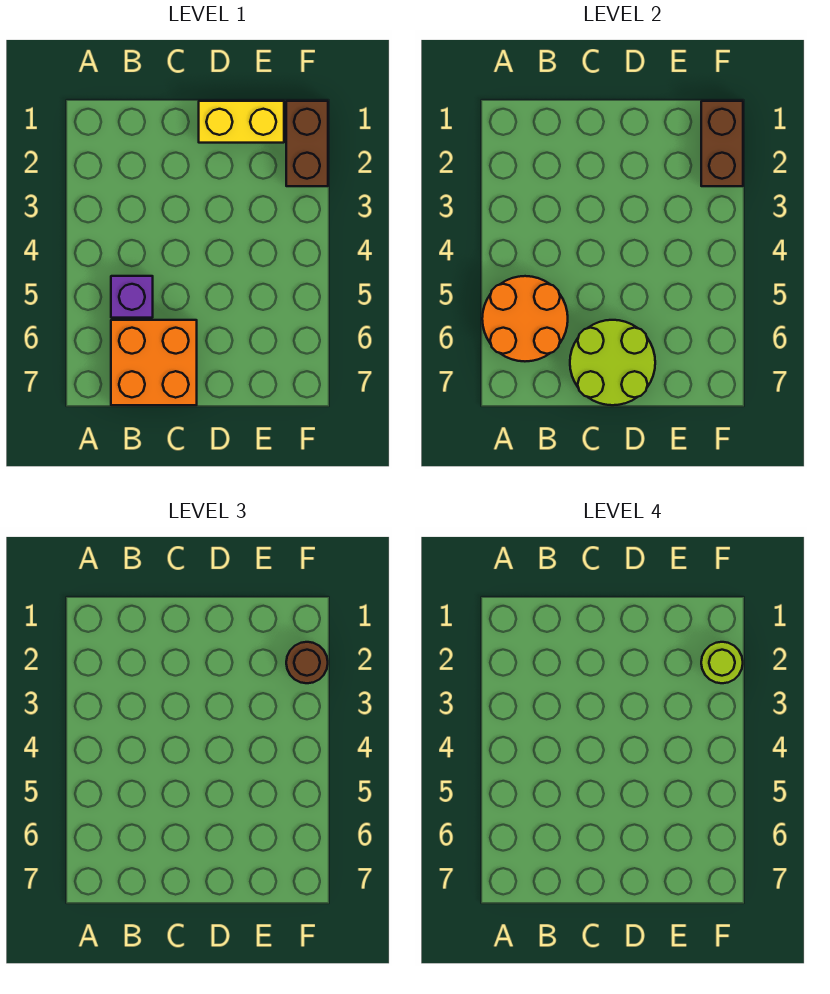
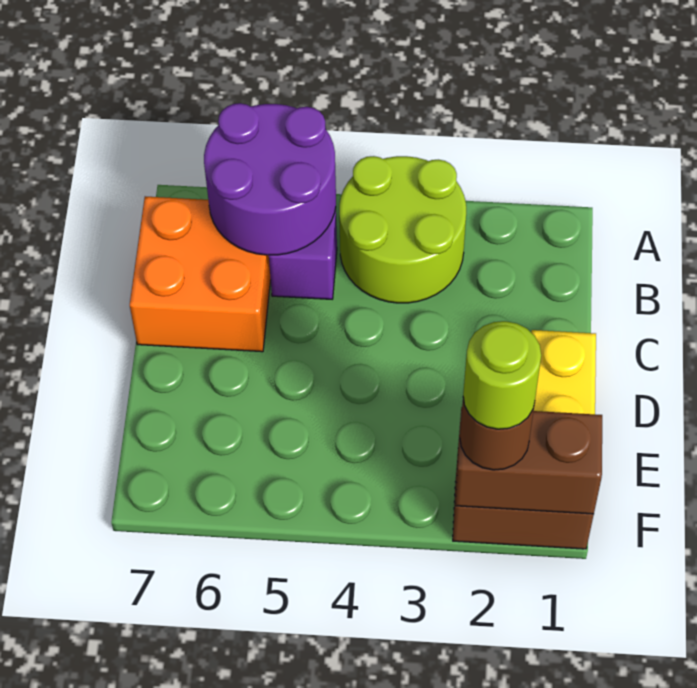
orange round brick A5:B6 level 2 -> purple round brick A5:B6 level 2
lime round brick C6:D7 level 2 -> lime round brick A3:B4 level 1

